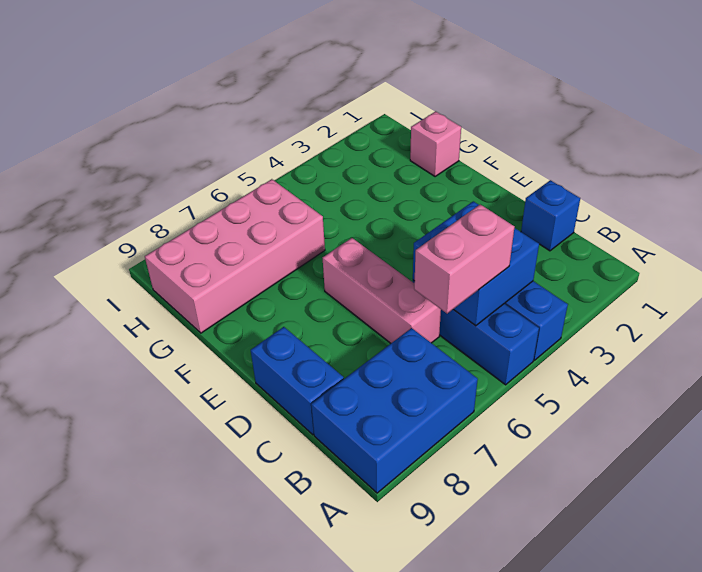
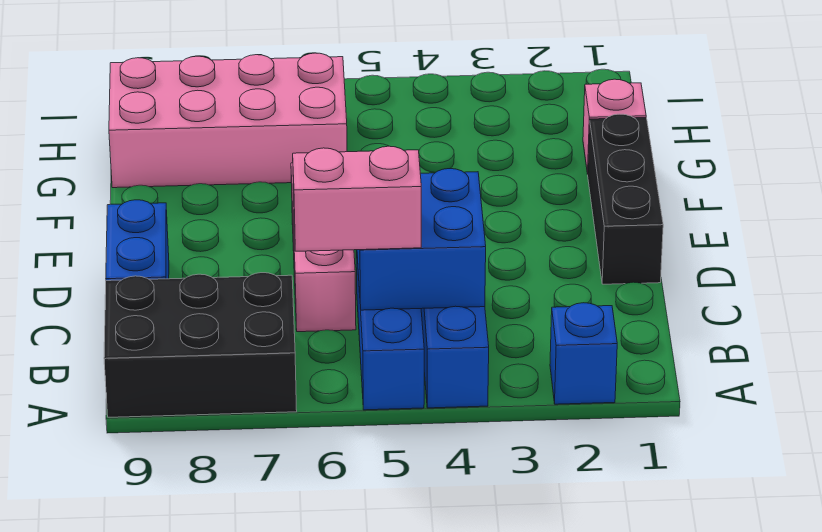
blue brick A7:B9 level 1 -> black brick A7:B9 level 1
blue brick C1 level 1 -> blue brick A2 level 1
none -> black brick D1:F1 level 1

